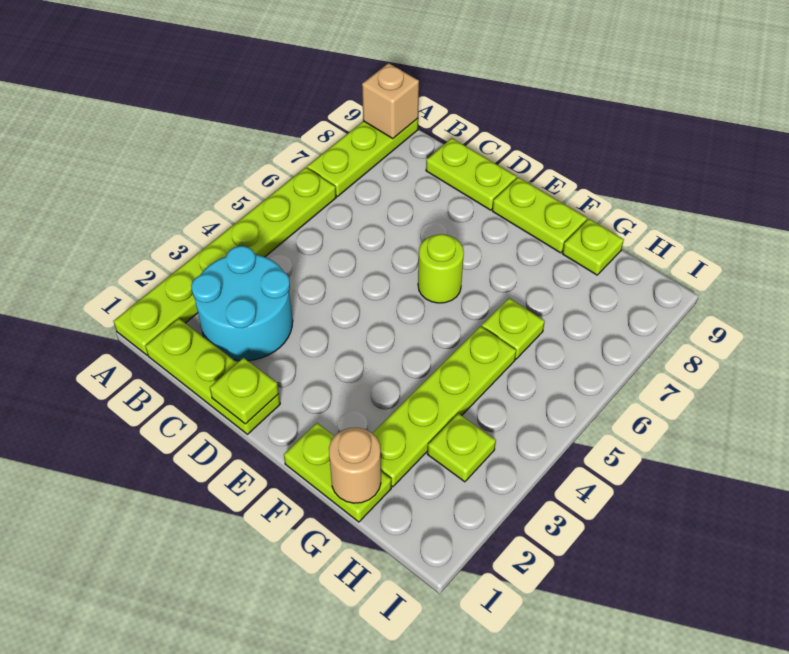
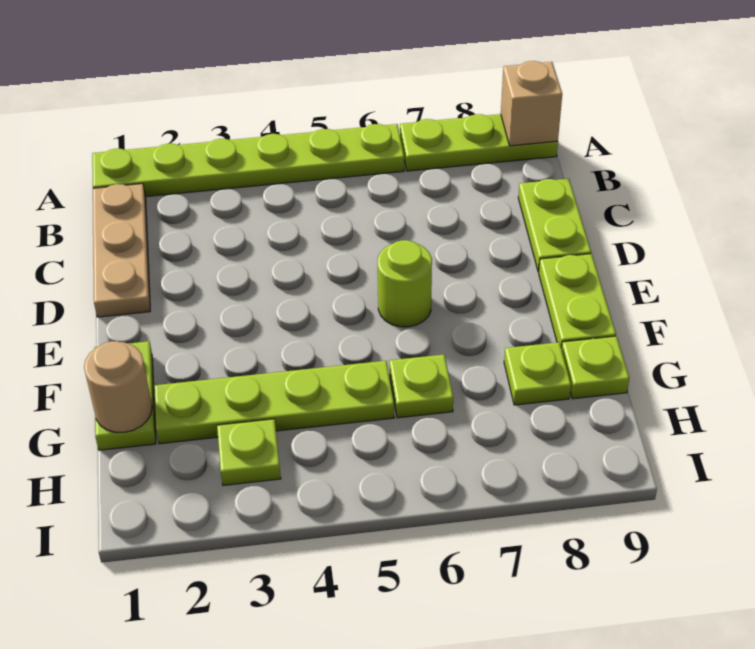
lime plate B1:D1 level 1 -> tan plate B1:D1 level 1
cyan round brick B2:C3 level 1 -> none
lime plate D1 level 2 -> lime plate G8 level 1

